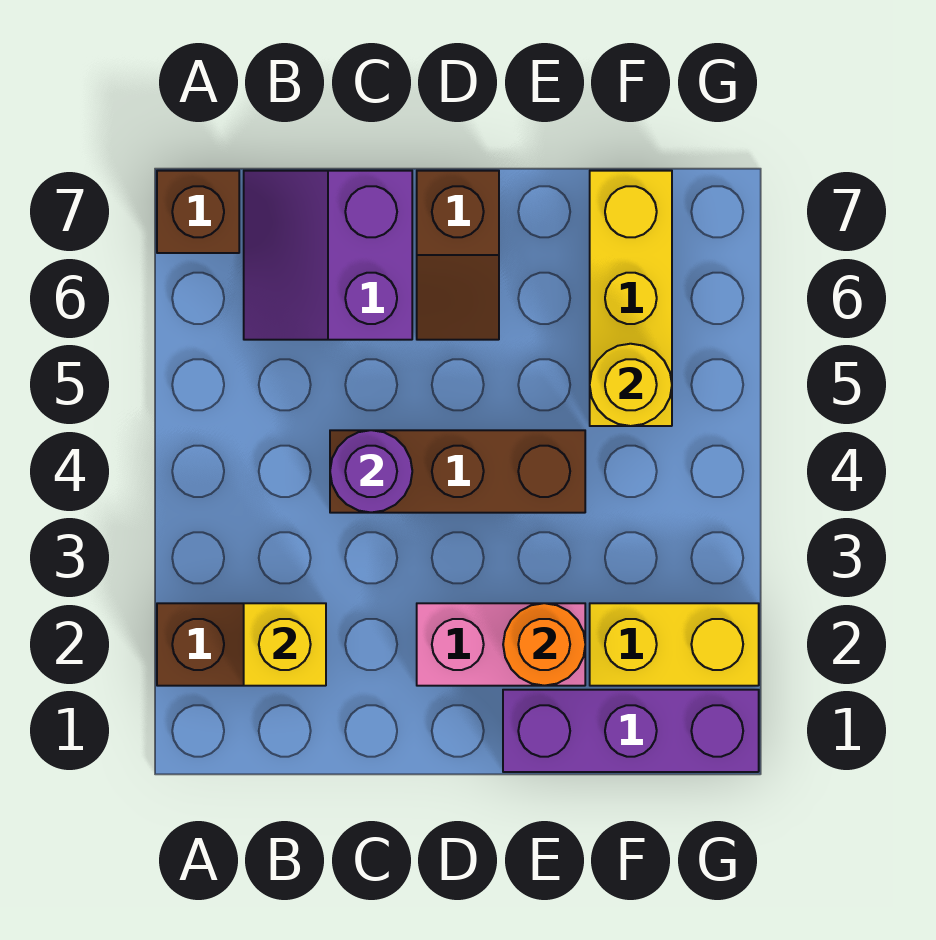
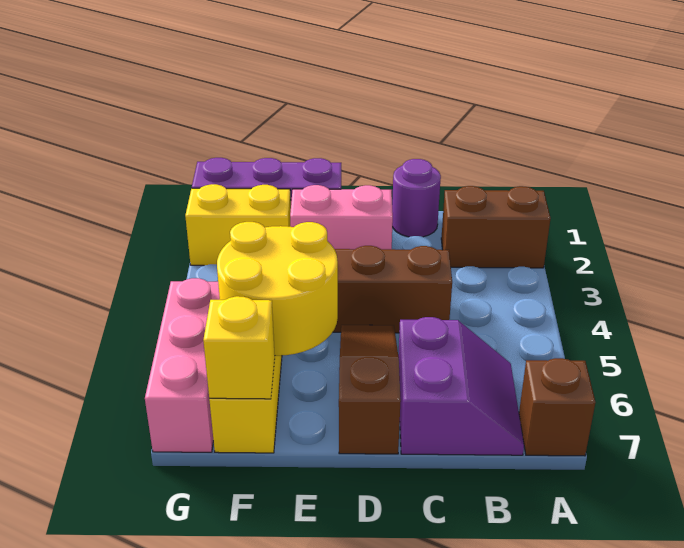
yellow brick B2 level 2 -> yellow brick F7 level 2
purple round brick C4 level 2 -> purple round brick C1 level 1
brown slope D6:D7 level 1 top 7 -> brown slope D5:D7 level 1 top 7
orange round brick E2 level 2 -> none
yellow round brick F5 level 2 -> yellow round brick E5:F6 level 2
none -> pink brick G5:G7 level 1

